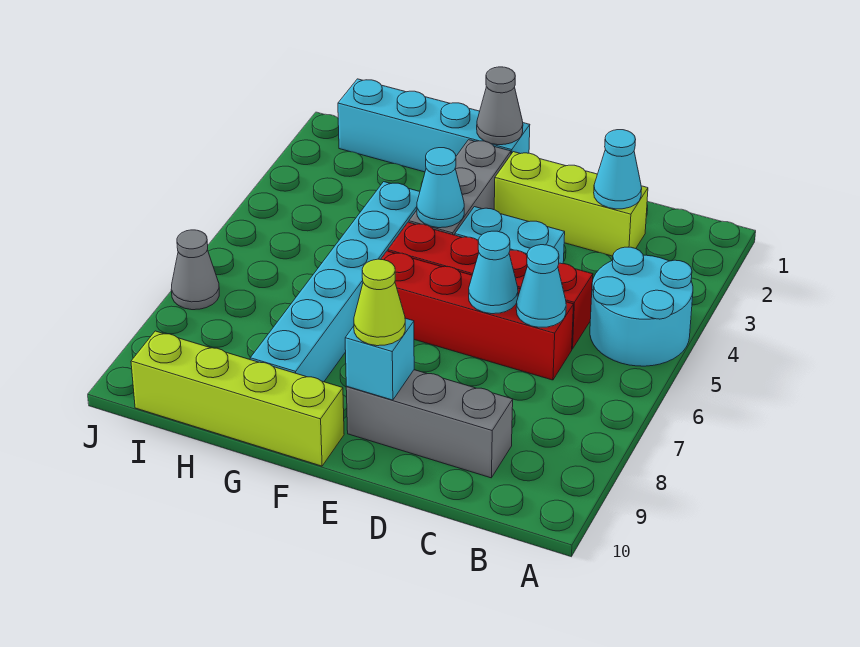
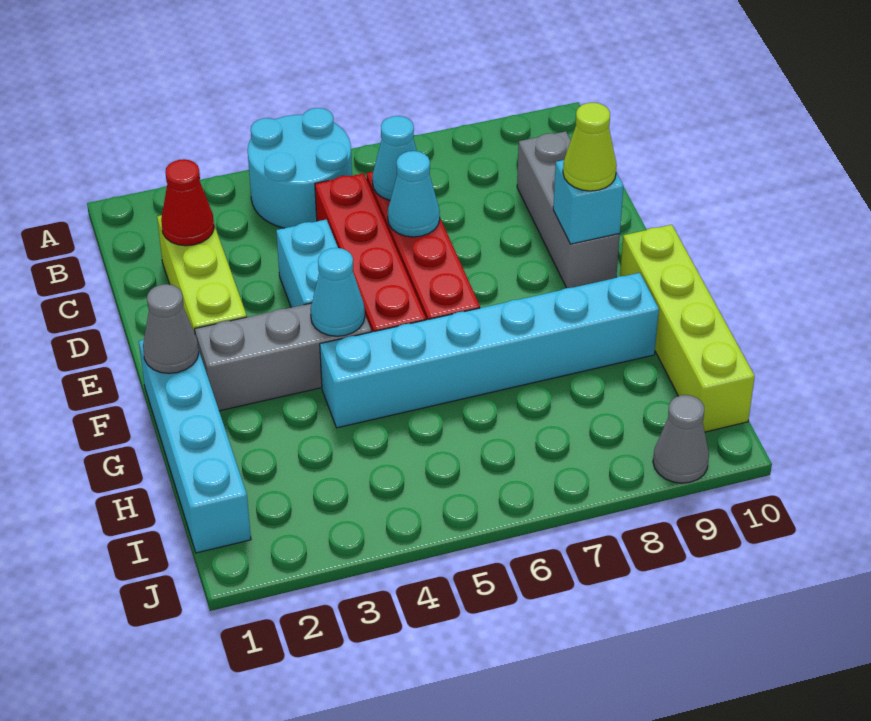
cyan cone C2 level 2 -> red cone C2 level 2
grey cone J7 level 1 -> grey cone J9 level 1

